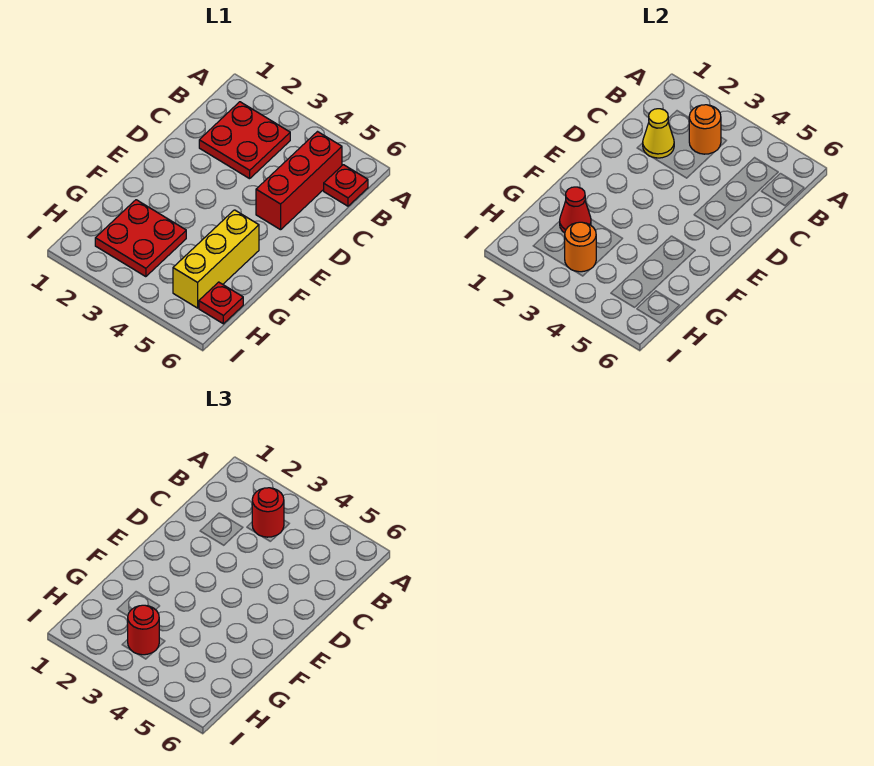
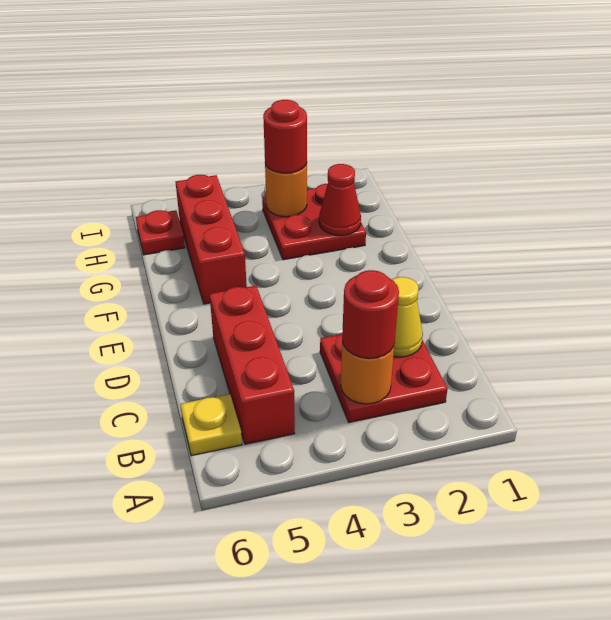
red plate B6 level 1 -> yellow plate B6 level 1
yellow brick F5:H5 level 1 -> red brick F5:H5 level 1

